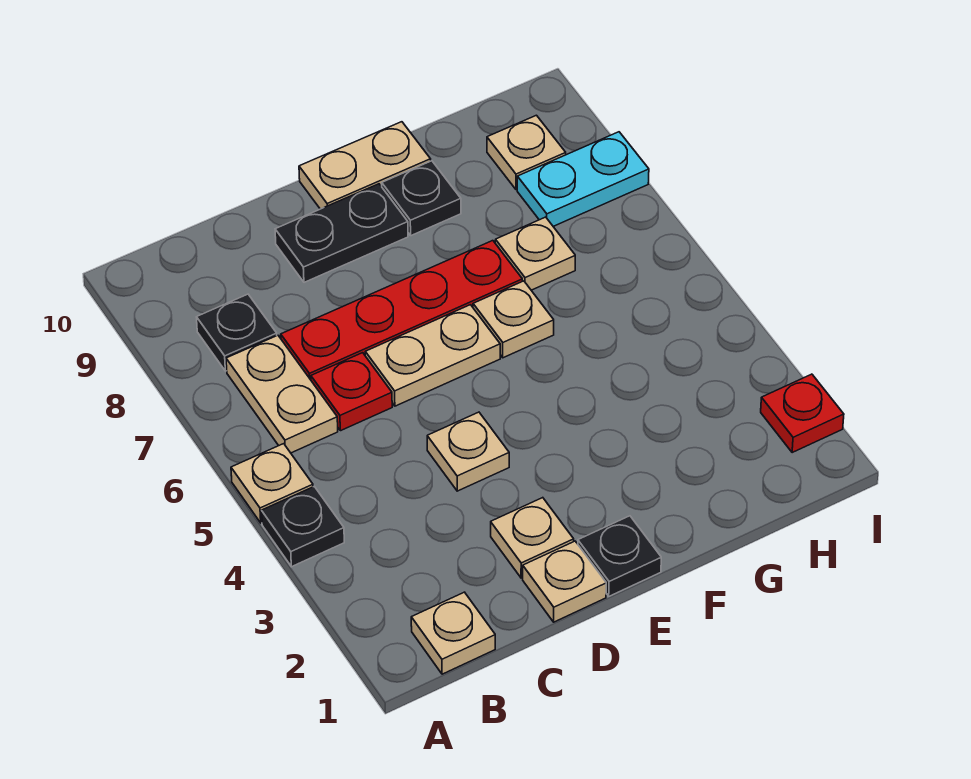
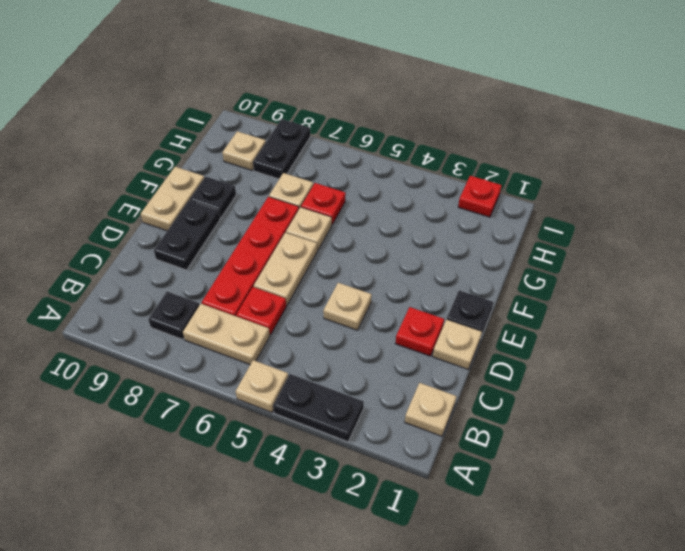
black plate A4 level 1 -> black plate A3:A4 level 1
tan plate D2 level 1 -> red plate D2 level 1
none -> red plate G6 level 1
cyan plate H8:I8 level 1 -> black plate H8:I8 level 1

